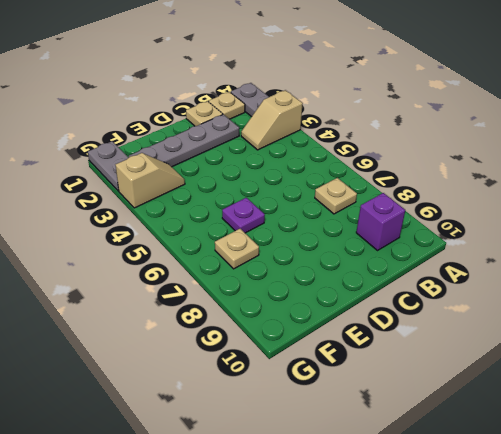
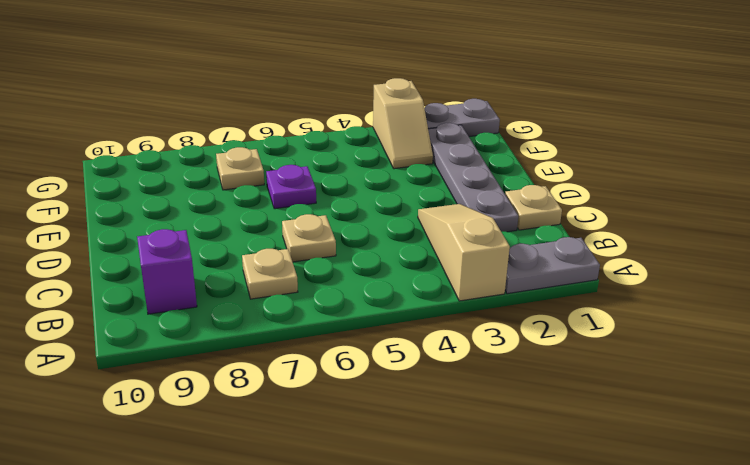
tan slope A3:B3 level 1 top A -> tan slope A3:C3 level 1 top A
tan plate B1 level 1 -> tan plate C6 level 1

